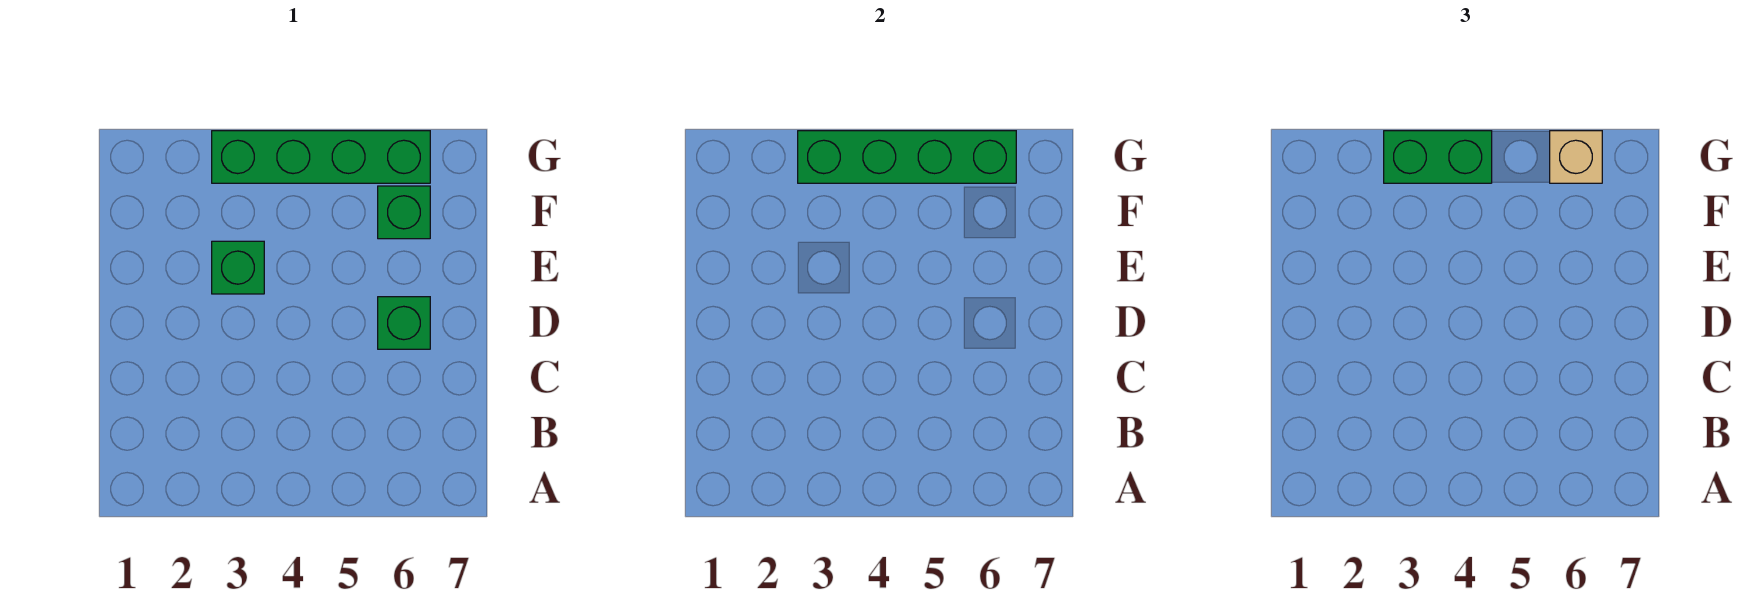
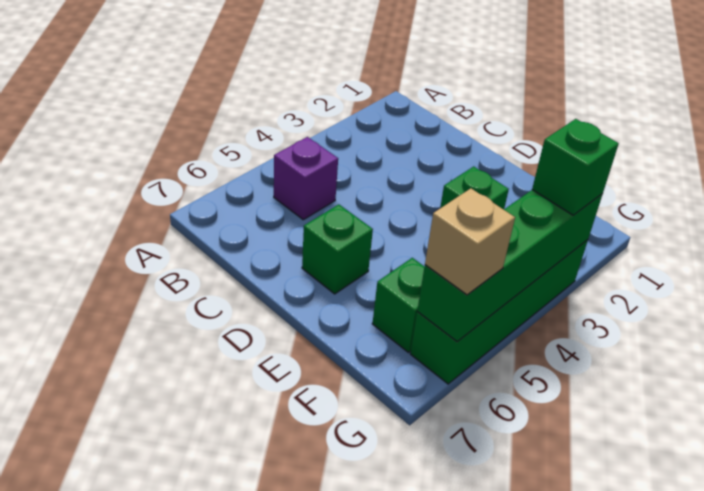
none -> purple brick B5 level 1
green brick G3:G4 level 3 -> green brick G3 level 3

